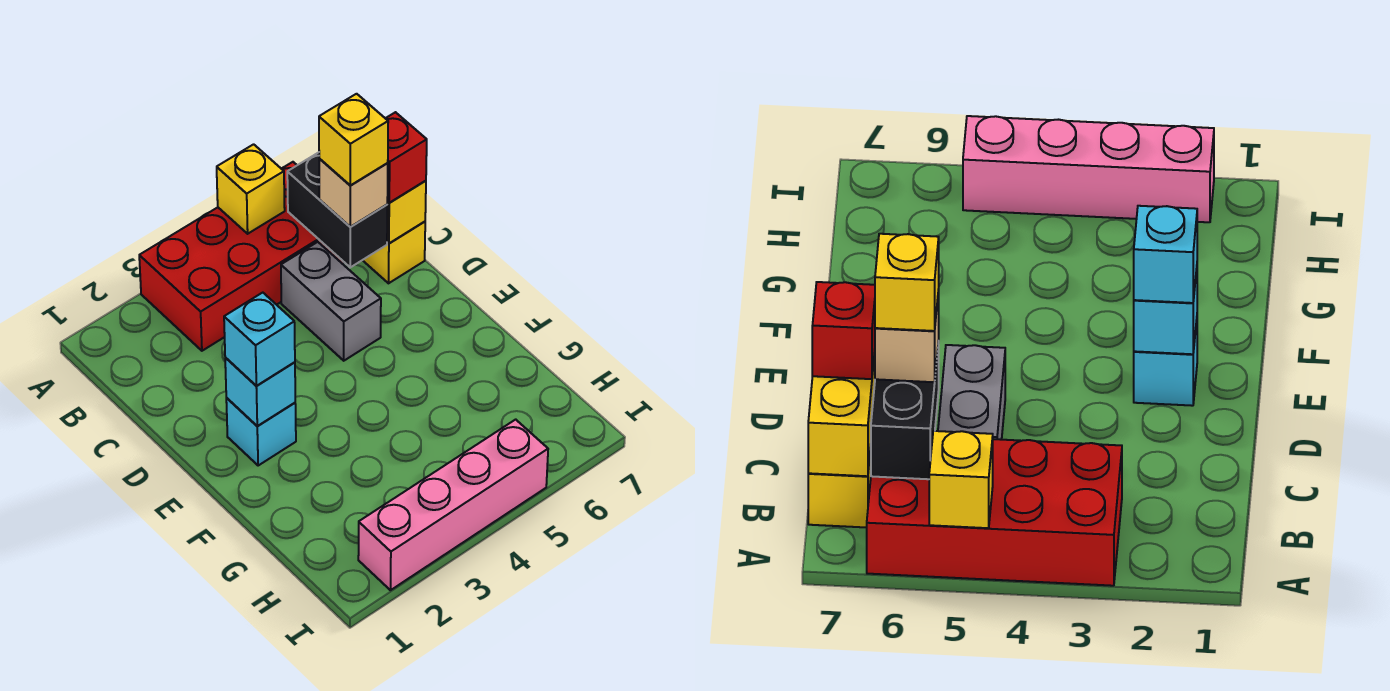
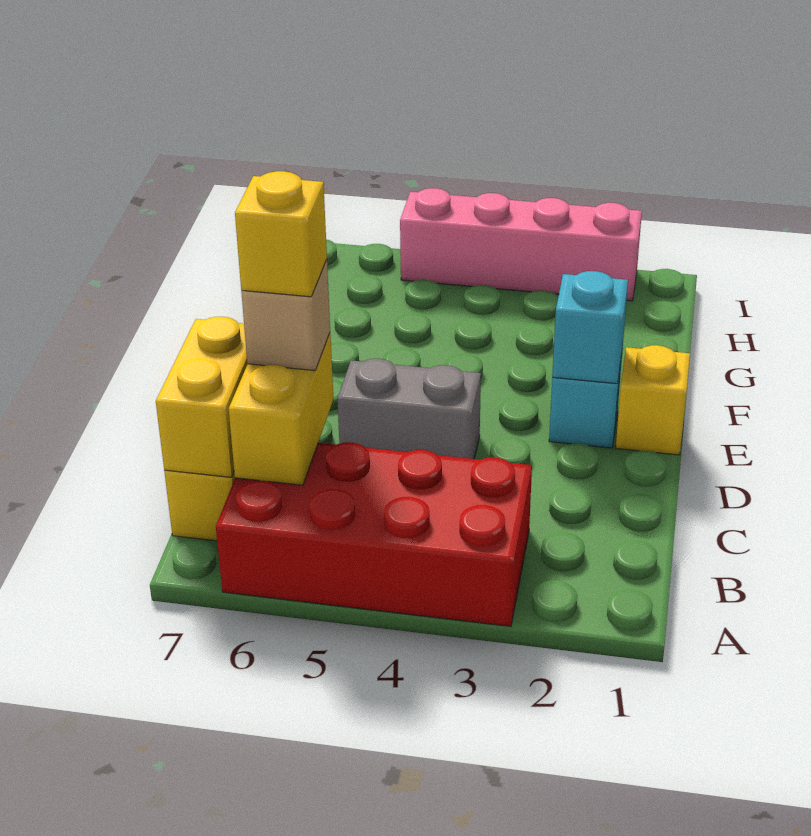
yellow brick A5 level 2 -> yellow brick E1 level 1
black brick B6:C6 level 2 -> yellow brick B6:C6 level 2
grey brick C5:D5 level 1 -> grey brick D4:D5 level 1
red brick C7 level 3 -> none
cyan brick E2 level 3 -> none

